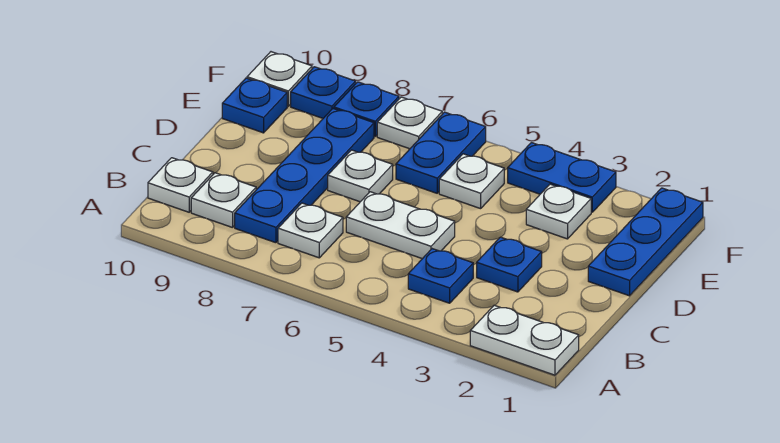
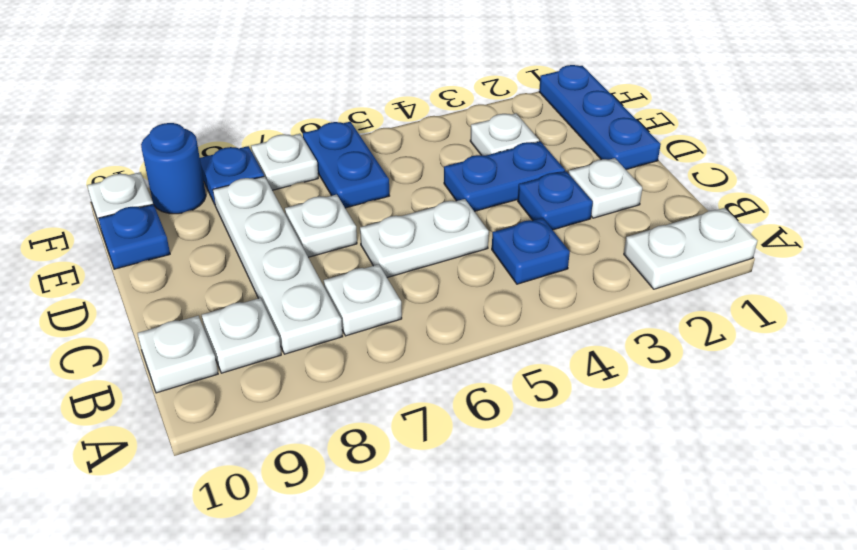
blue plate B8:E8 level 1 -> white plate B8:E8 level 1
white plate E5 level 1 -> white plate C2 level 1
blue plate F3:F4 level 1 -> blue plate D3:D4 level 1
blue plate F9 level 1 -> blue round brick F9 level 1

